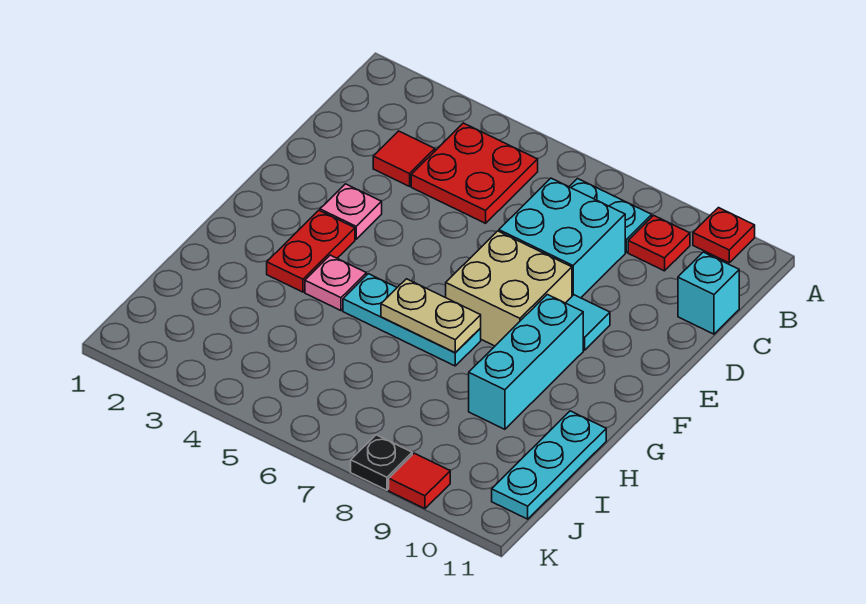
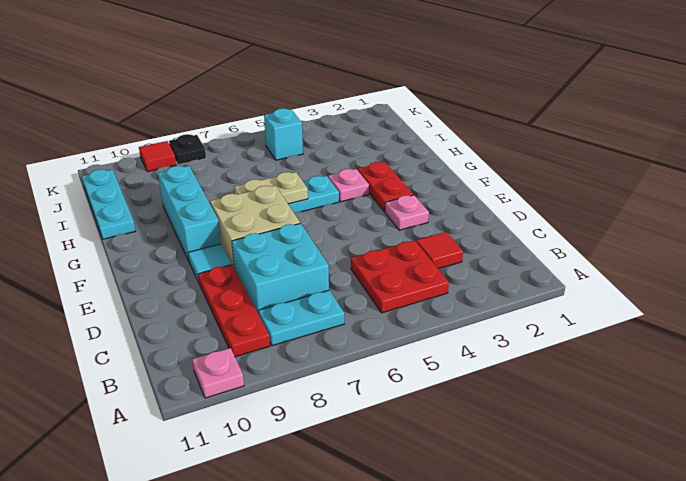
red plate A10 level 1 -> pink plate A10 level 1
red plate B9 level 1 -> red plate B9:D9 level 1
cyan brick C11 level 1 -> cyan brick J5 level 1

